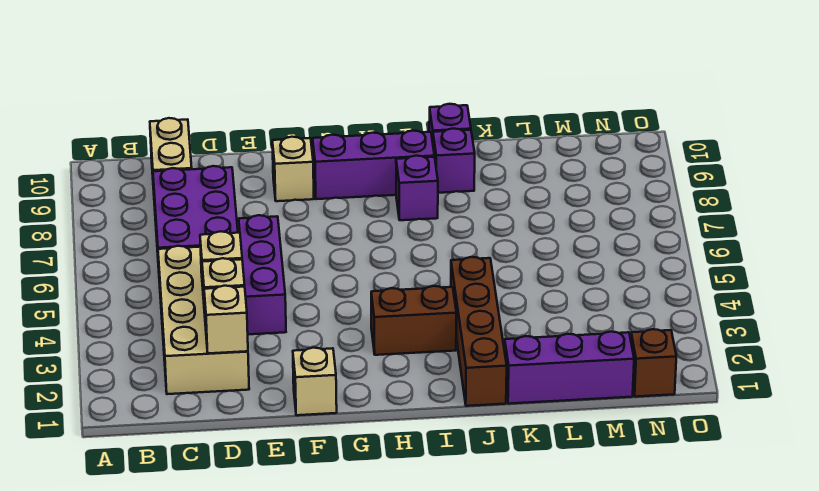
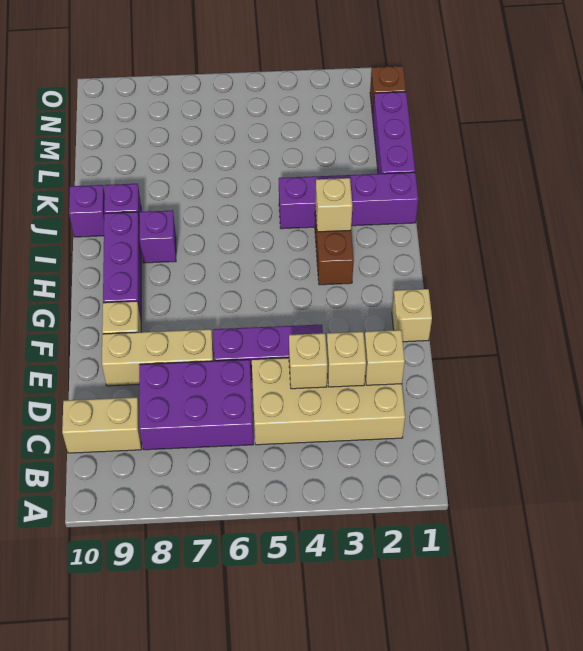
none -> tan brick E7:E9 level 1
none -> tan brick I3 level 2
brown brick J1:J4 level 1 -> purple brick J1:J4 level 1

